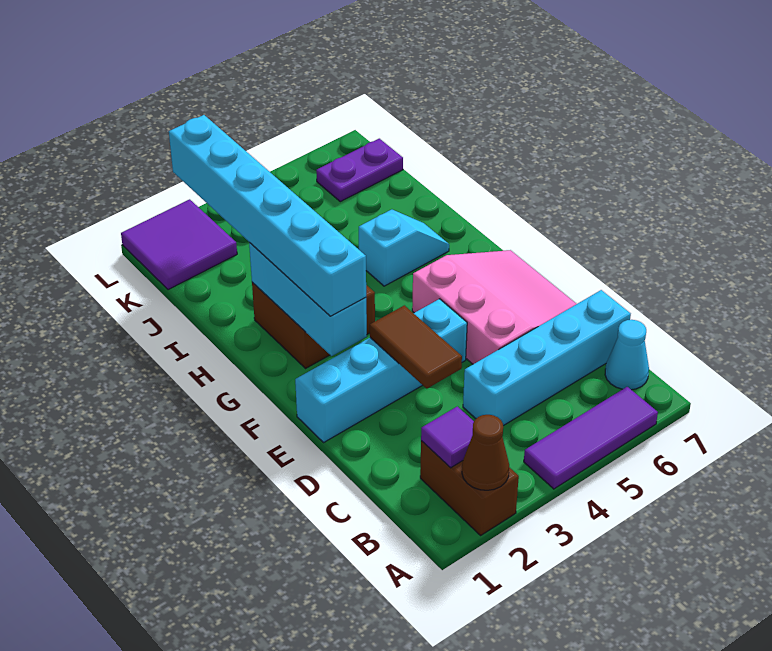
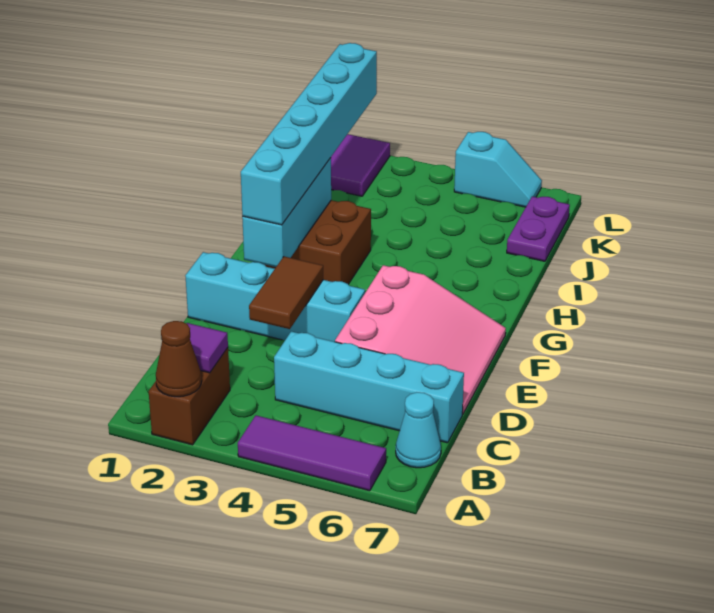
cyan slope H5:H6 level 1 top 5 -> cyan slope L5:L6 level 1 top 5
purple plate K6:K7 level 1 -> purple plate J7:K7 level 1

